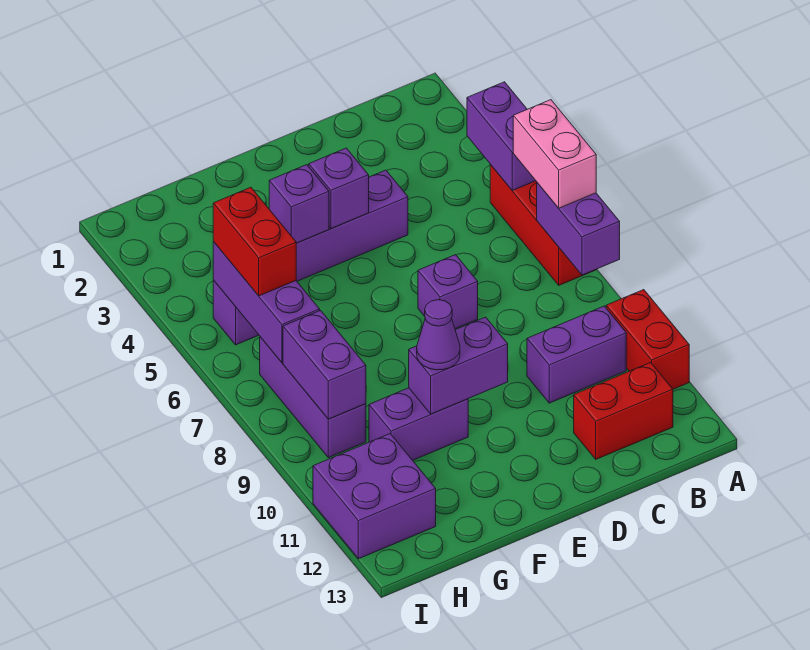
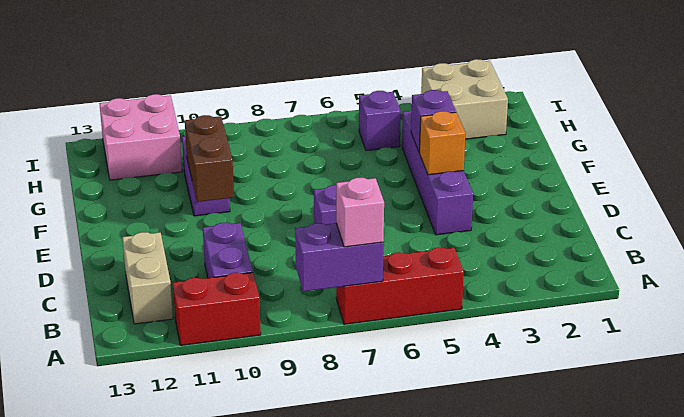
purple brick A4:A5 level 2 -> none
pink brick A6:A7 level 3 -> pink brick A7 level 3
red brick B12:C12 level 1 -> tan brick B12:C12 level 1
purple brick E4 level 2 -> orange brick E4 level 2
purple brick E10:F10 level 2 -> brown brick E10:F10 level 2
purple cone F10 level 3 -> none
none -> tan brick H2:I3 level 1
purple brick H5:H7 level 2 -> none
red brick H5:H6 level 3 -> none
purple brick H7:H9 level 1 -> none
purple brick H8:H9 level 2 -> none
purple brick H11:I12 level 1 -> pink brick H11:I12 level 1

